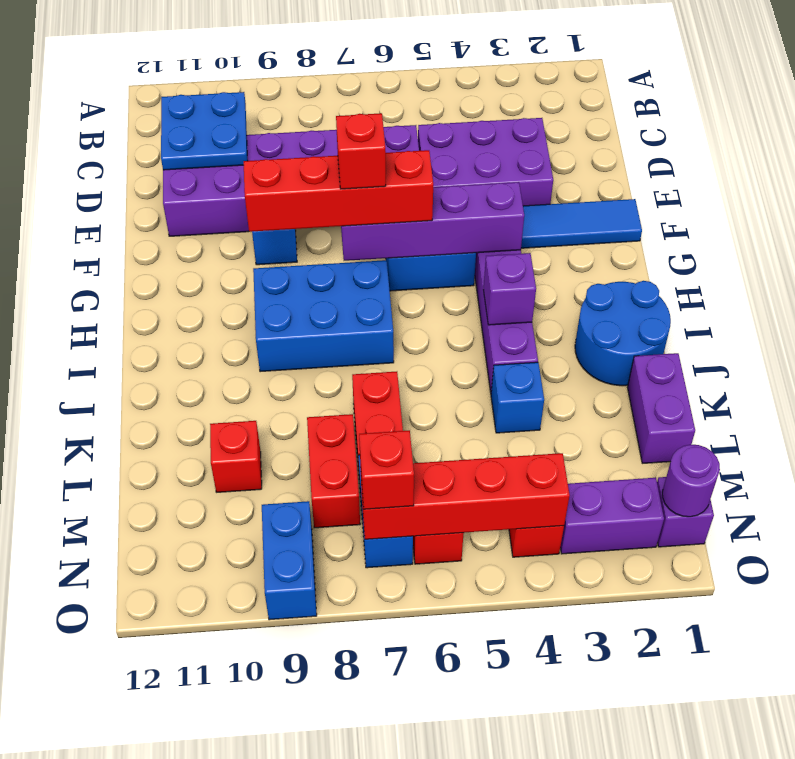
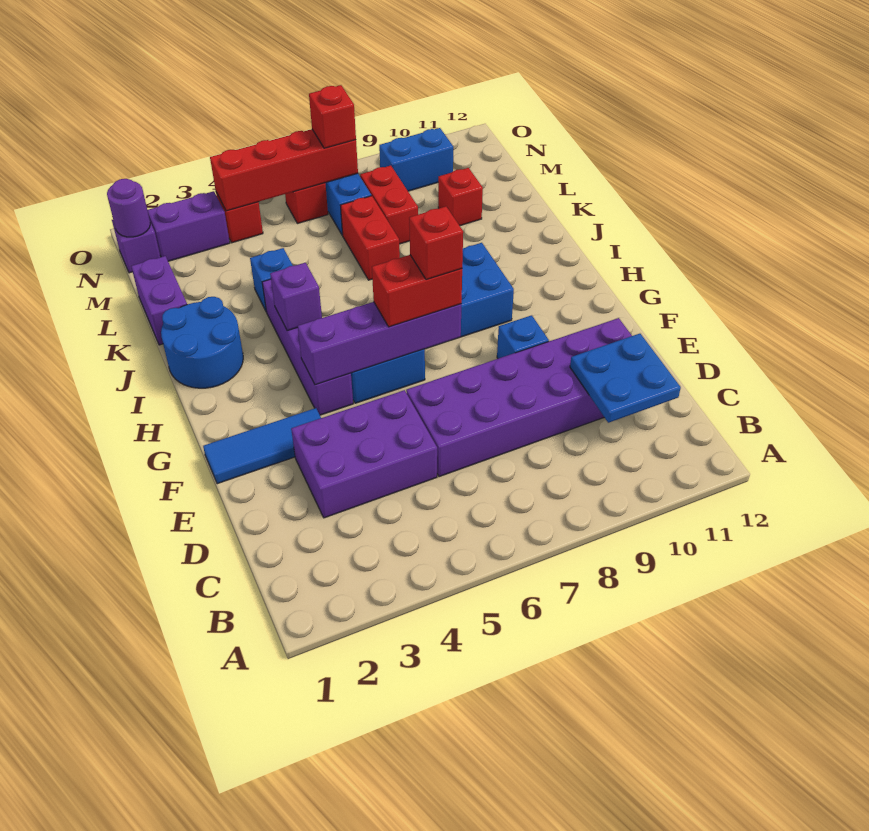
red brick G6:G9 level 3 -> red brick G6:G7 level 3
blue brick N9:O9 level 1 -> blue brick N9:N10 level 1

